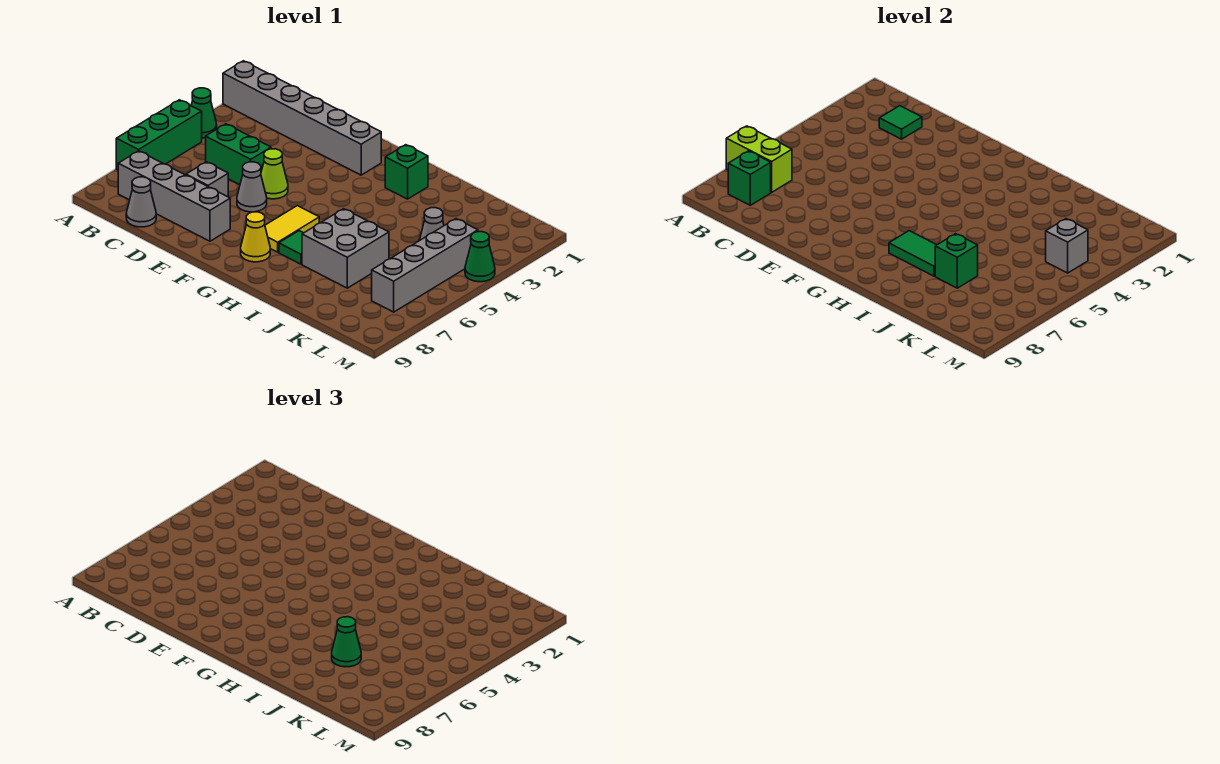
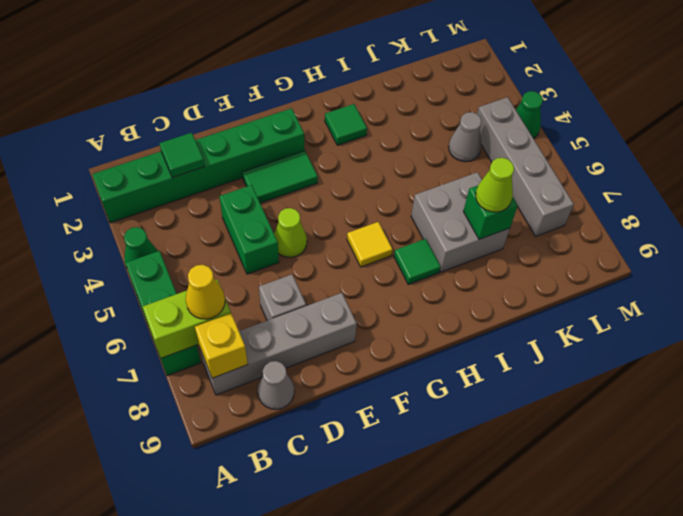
grey brick A2:F2 level 1 -> green brick A2:F2 level 1
green brick B8 level 2 -> yellow brick B8 level 2
green brick C5:D5 level 1 -> green brick D4:D5 level 1
grey cone E6 level 1 -> none
yellow tile G6:G7 level 1 -> yellow tile G6 level 1
yellow cone G8 level 1 -> yellow cone B7 level 3
green brick H2 level 1 -> green tile H2 level 1
green tile H7:I7 level 2 -> green tile E3:F3 level 1
green cone J7 level 3 -> lime cone J7 level 3
grey brick L4 level 2 -> none

